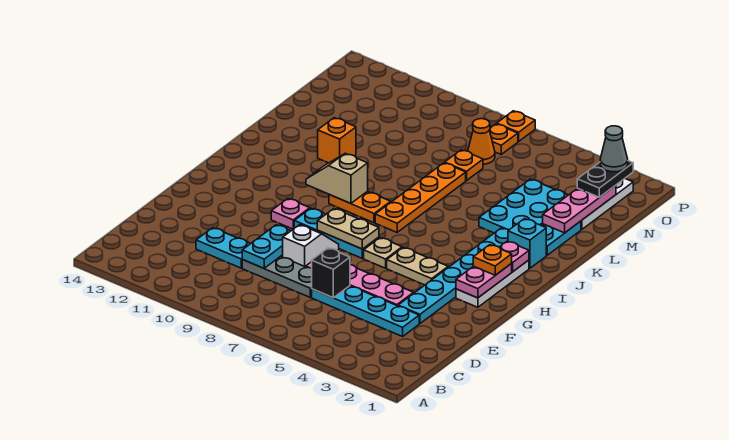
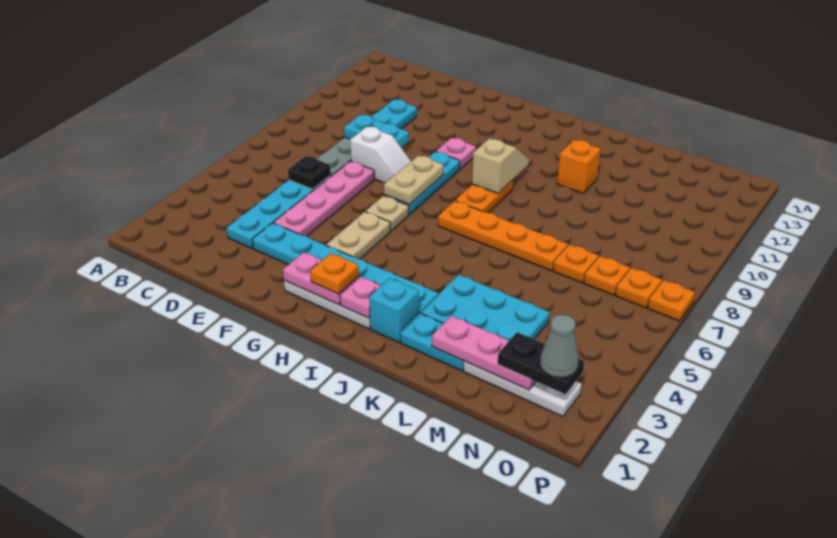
black brick D6 level 2 -> black plate D6 level 2
orange cone N7 level 1 -> orange plate N7 level 1

